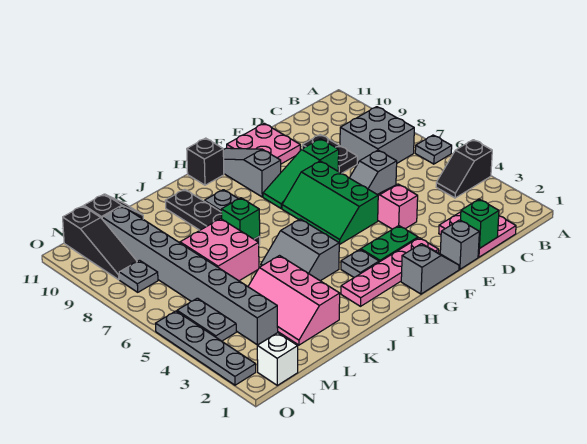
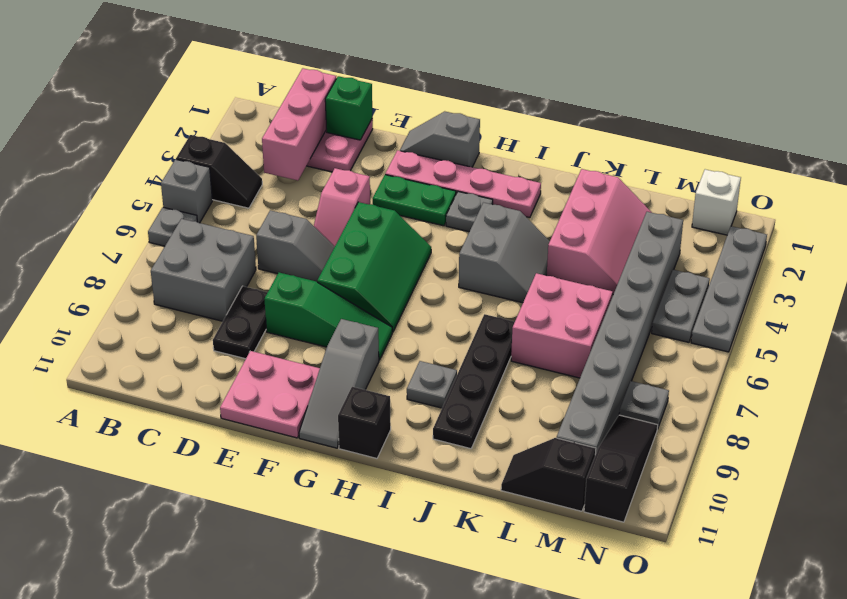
none -> pink brick C1:C3 level 2
grey brick E1 level 1 -> grey brick A5 level 1
green brick J7 level 2 -> none

